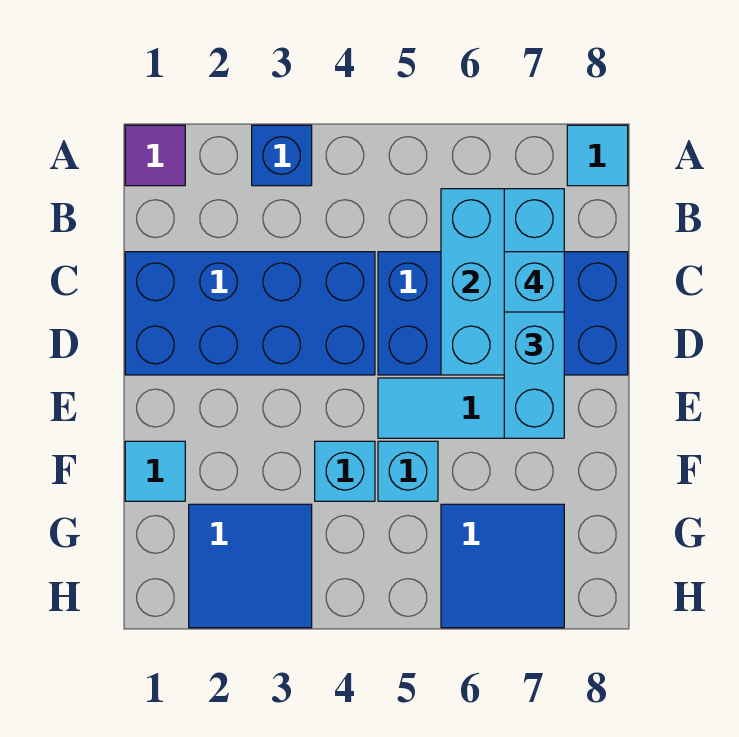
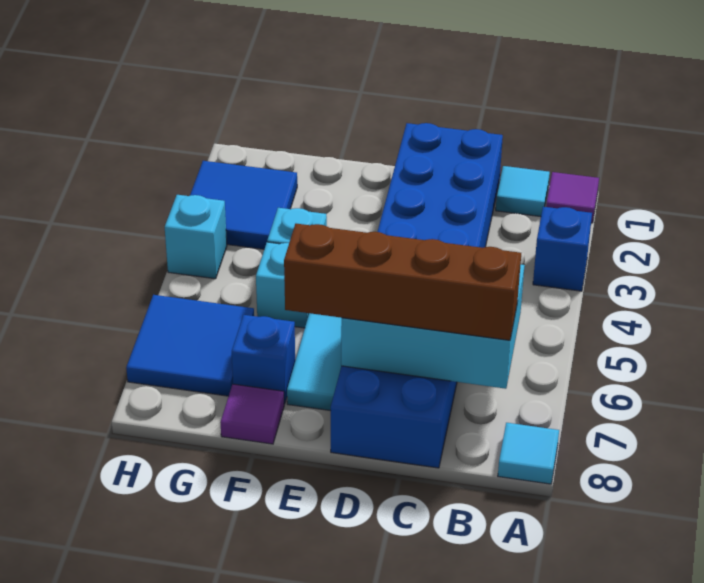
cyan brick B7:E7 level 3 -> brown brick B7:E7 level 3
cyan brick C7 level 4 -> cyan brick H4 level 1
cyan tile F1 level 1 -> cyan tile B1 level 1
none -> blue brick F7 level 1
none -> purple tile F8 level 1

